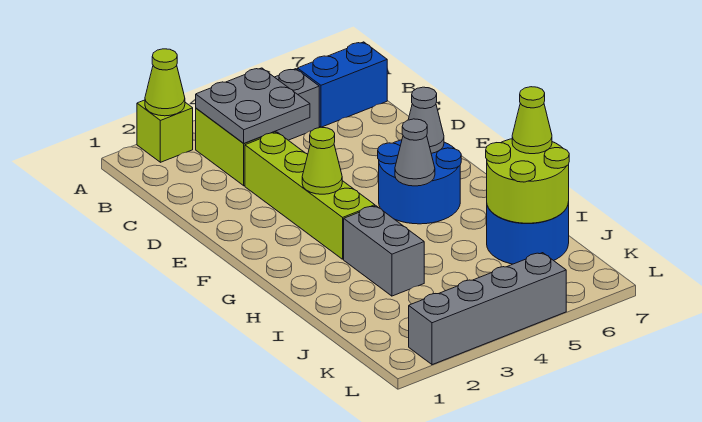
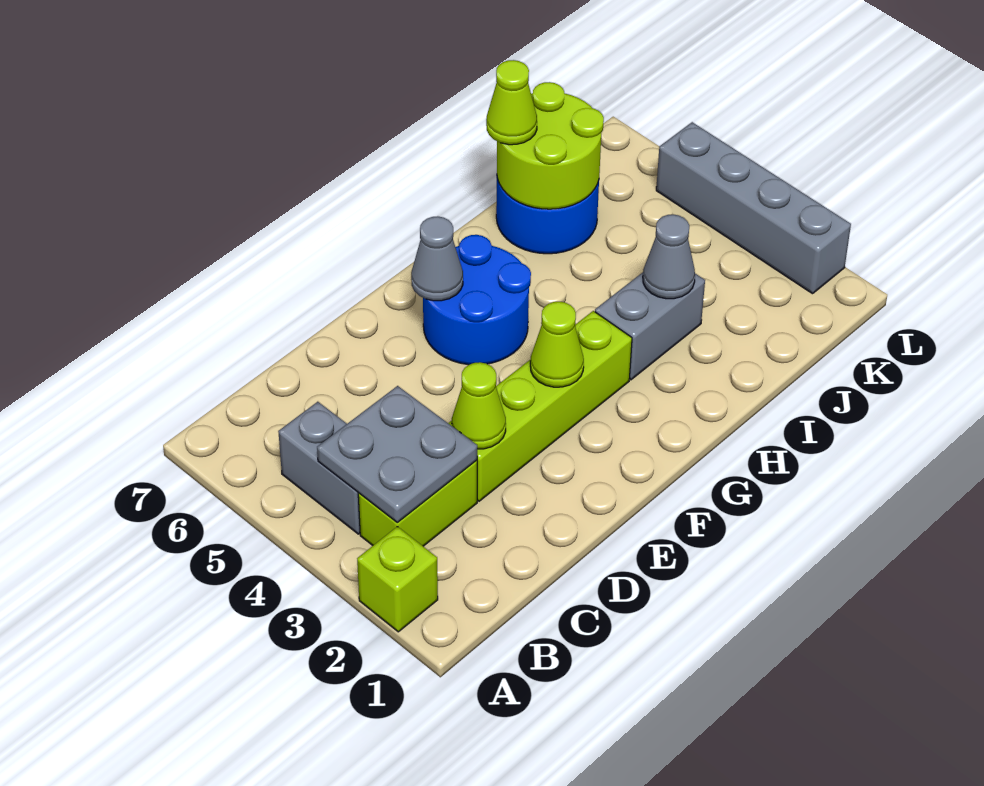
lime cone A2 level 2 -> lime cone D3 level 2
blue brick B6:B7 level 1 -> none
grey cone G5 level 2 -> grey cone I3 level 2

